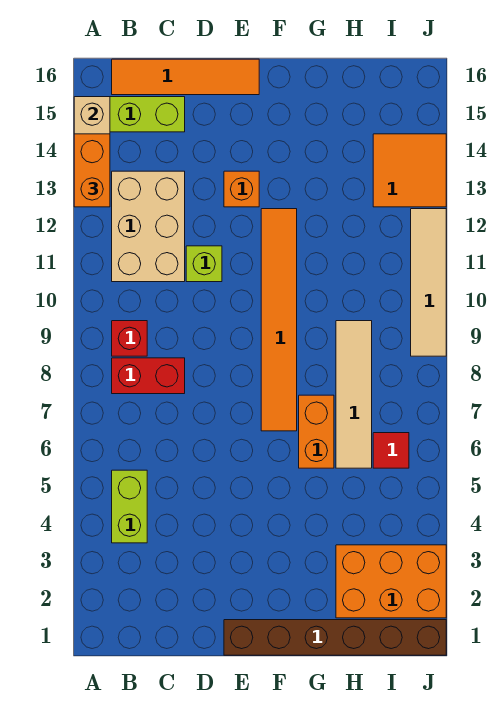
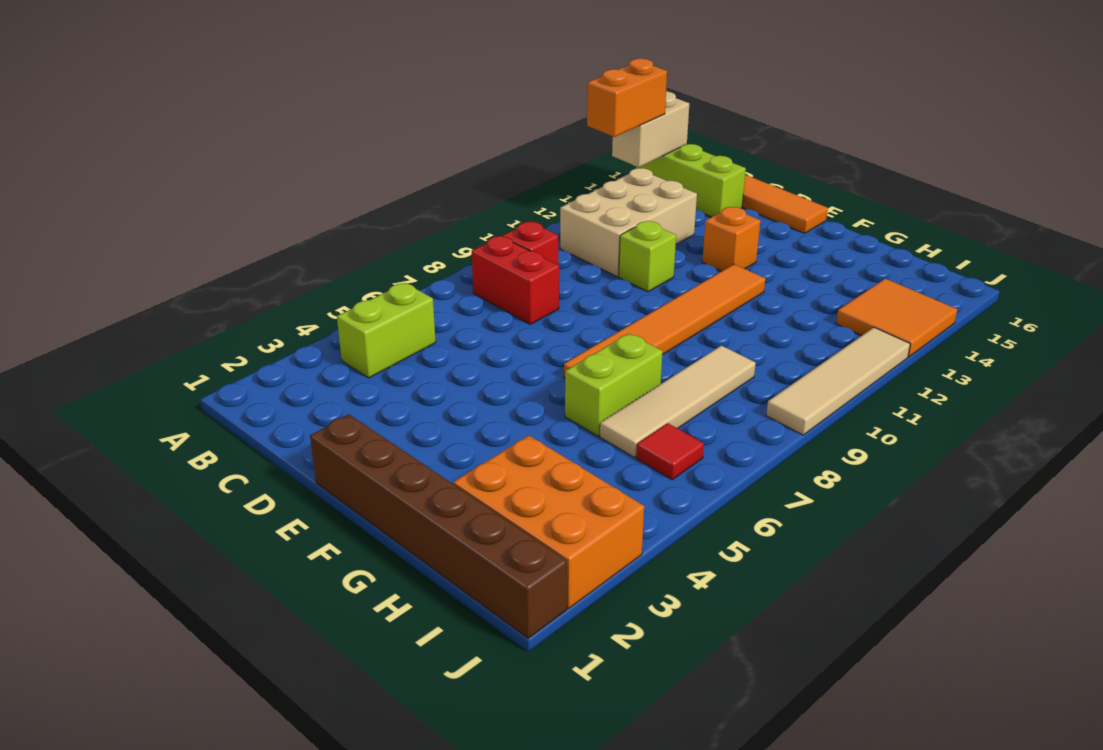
orange brick G6:G7 level 1 -> lime brick G6:G7 level 1

